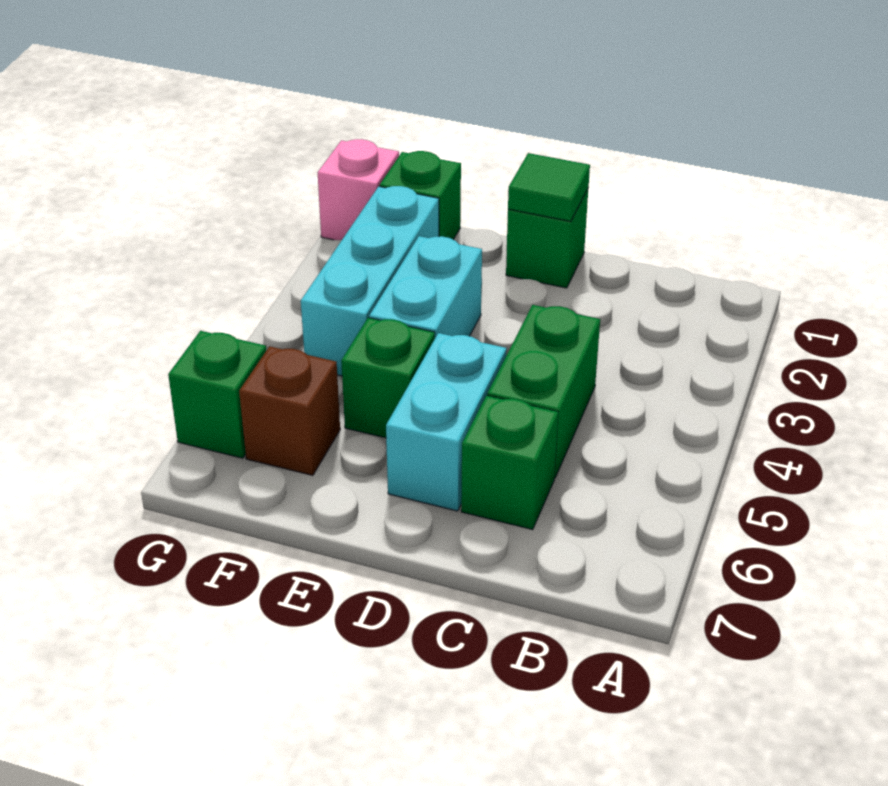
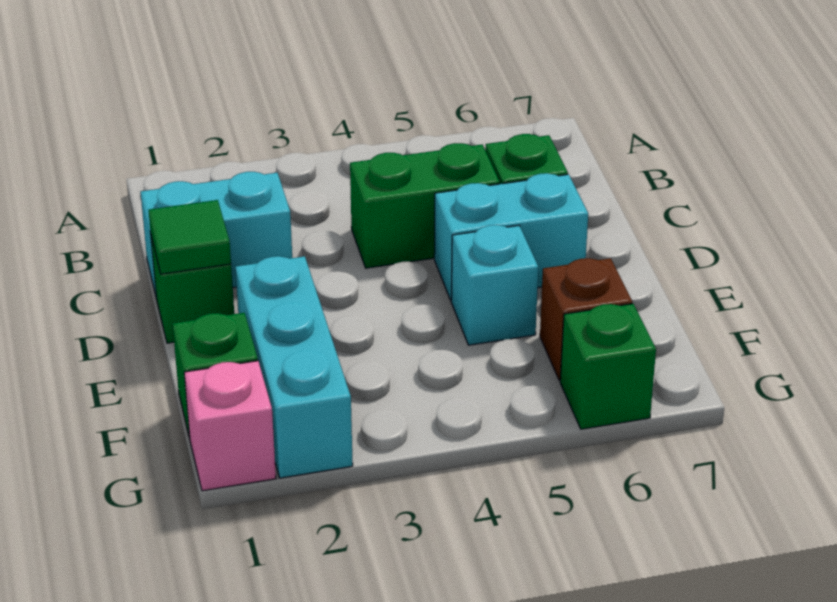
cyan brick E3:E4 level 1 -> cyan brick C1:C2 level 1
green brick E5 level 1 -> cyan brick E5 level 1
cyan brick F2:F4 level 1 -> cyan brick E2:G2 level 1

